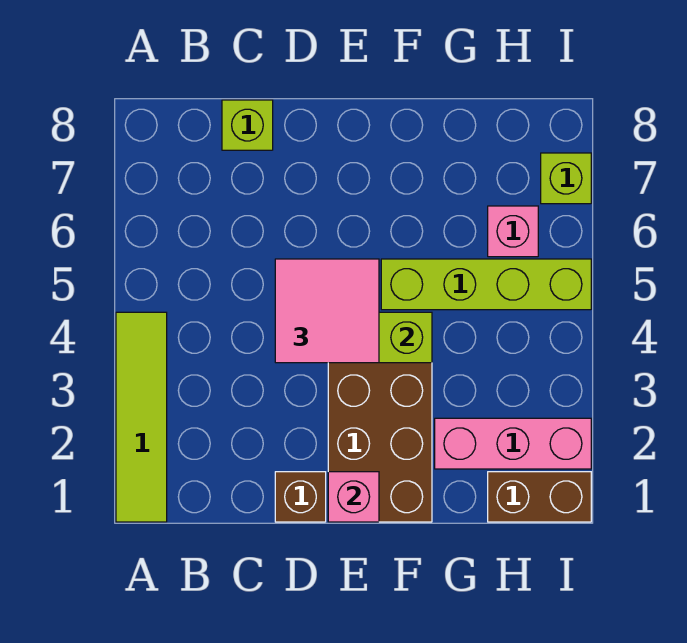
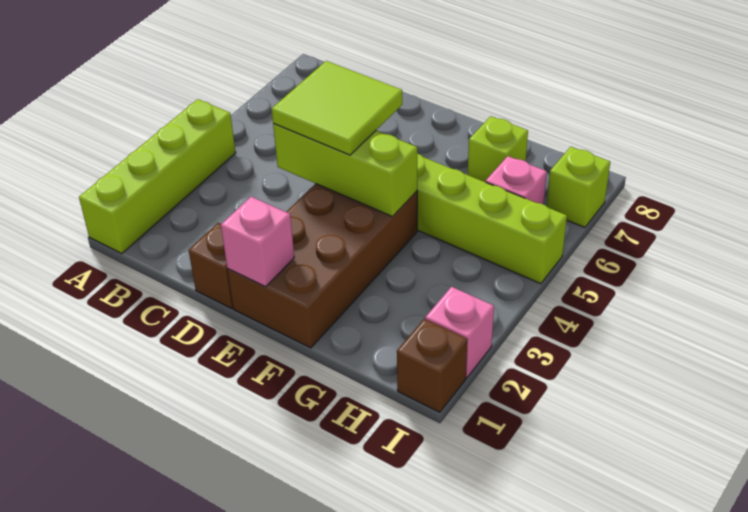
lime tile A1:A4 level 1 -> lime brick A1:A4 level 1
lime brick C8 level 1 -> lime brick G7 level 1
pink tile D4:E5 level 3 -> lime tile D4:E5 level 3
pink brick G2:I2 level 1 -> pink brick I2 level 1
brown brick H1:I1 level 1 -> brown brick I1 level 1

